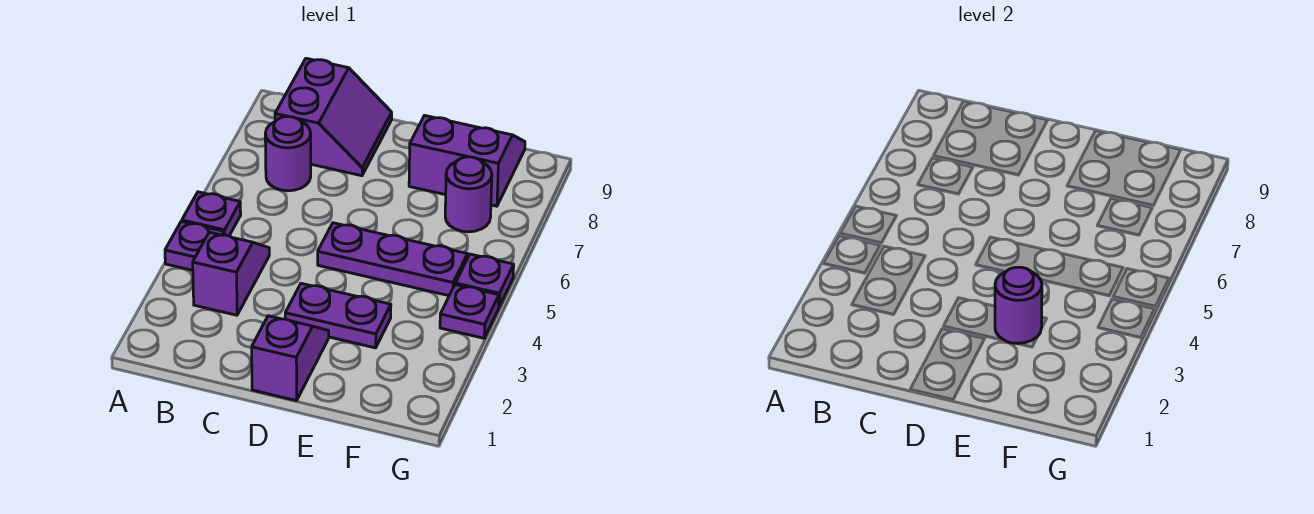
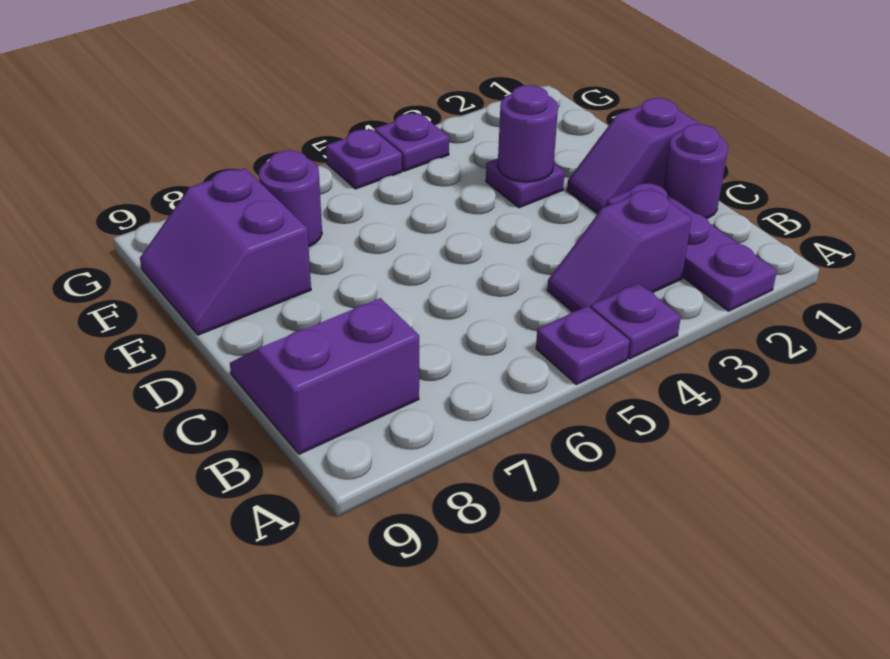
purple round brick B7 level 1 -> purple round brick C1 level 1
purple plate D3:E3 level 1 -> purple plate E3 level 1
purple plate D5:F5 level 1 -> purple plate A2:C2 level 1

